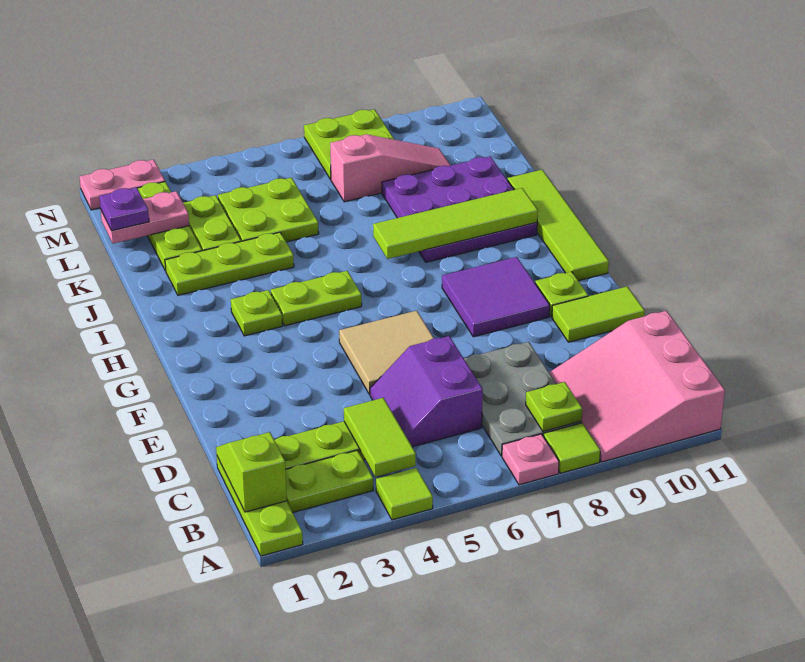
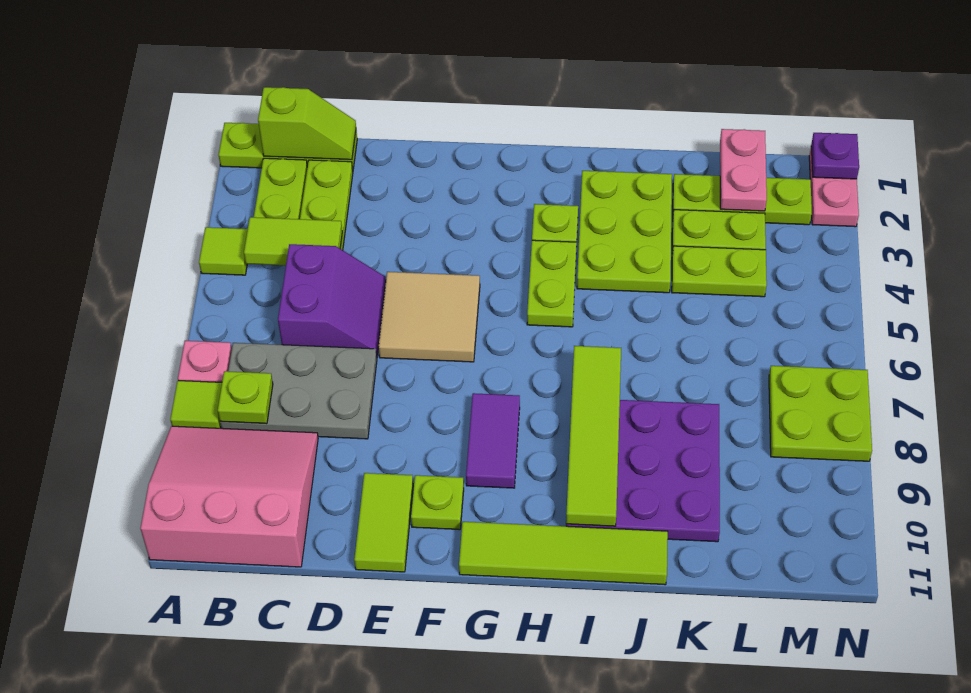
purple slope C5:D6 level 1 top 6 -> purple slope C5:D6 level 1 top C
purple tile F8:G9 level 1 -> purple tile G8:G9 level 1
lime plate J2:J4 level 1 -> lime plate I2:J4 level 1
lime plate K4:L5 level 1 -> lime plate K4:L4 level 1
purple plate L1 level 3 -> purple plate N1 level 2
pink slope L7:L9 level 1 top 7 -> none

